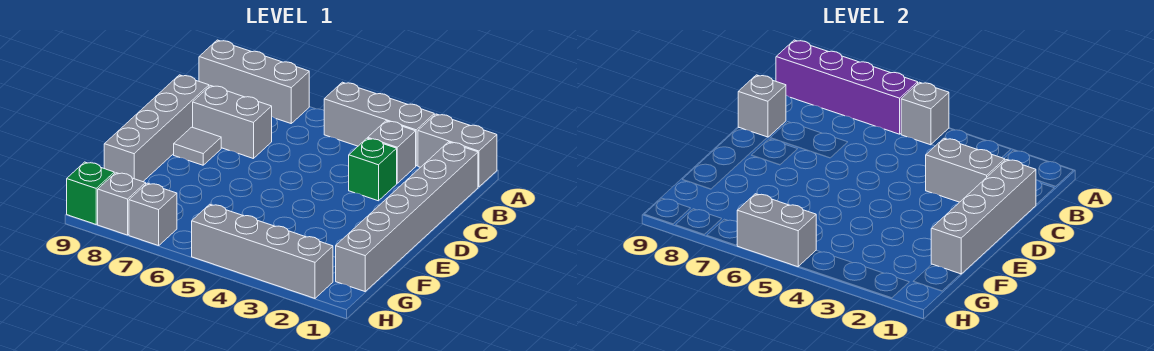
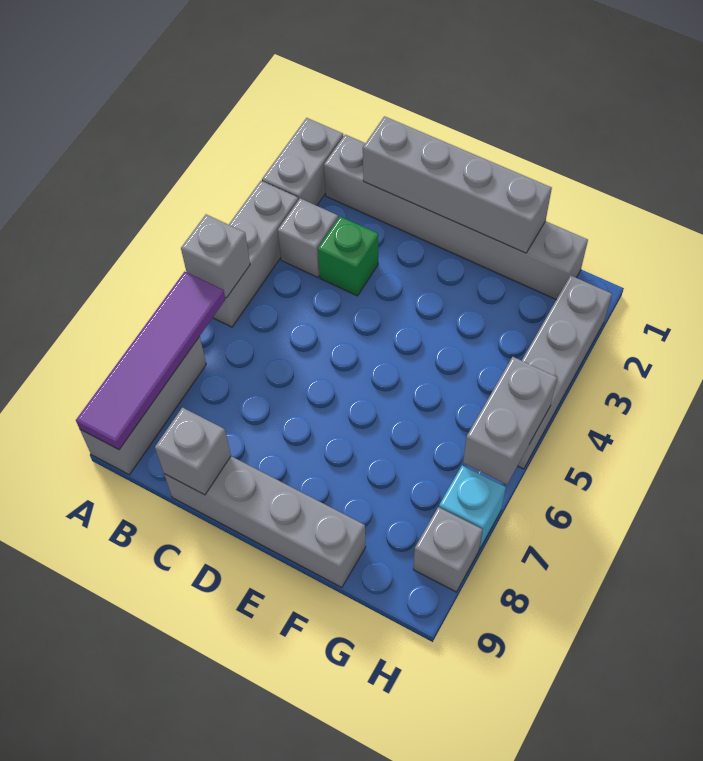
purple brick A6:A9 level 2 -> purple tile A6:A9 level 2
grey brick C2:C3 level 2 -> none
grey brick C7:C8 level 1 -> none
grey tile D8 level 1 -> none
grey brick H7 level 1 -> cyan brick H7 level 1
green brick H9 level 1 -> none

